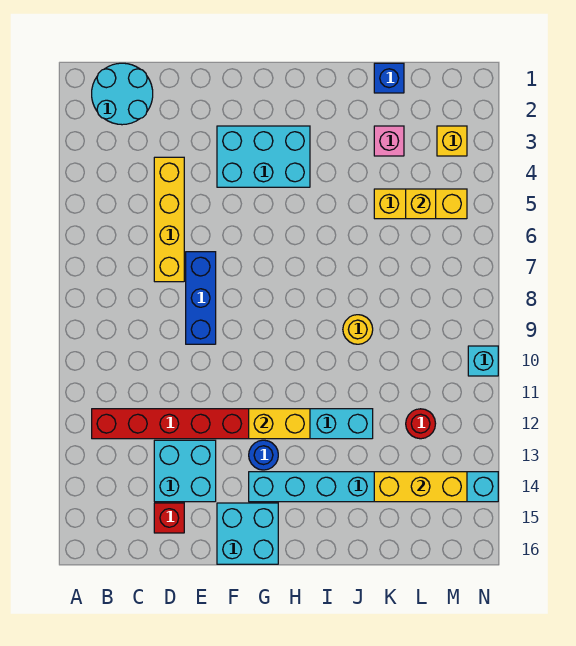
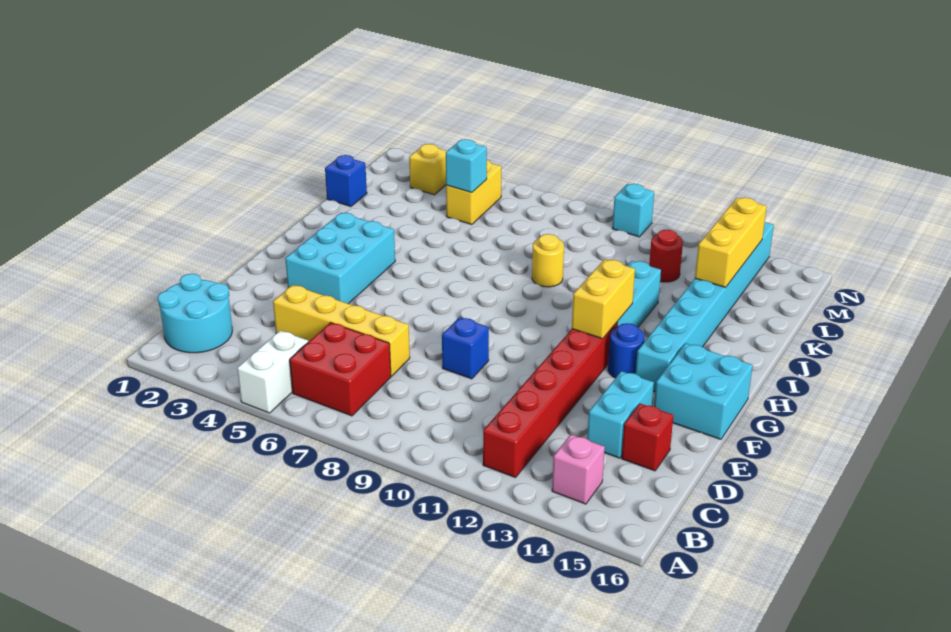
none -> white brick A5:B5 level 1
none -> red brick B6:C7 level 1
cyan brick D13:E14 level 1 -> cyan brick D14:E14 level 1
blue brick E7:E9 level 1 -> blue brick E9 level 1
pink brick K3 level 1 -> pink brick B14 level 1
yellow brick K5:M5 level 1 -> yellow brick L5:M5 level 1
yellow brick L5 level 2 -> cyan brick L5 level 2

